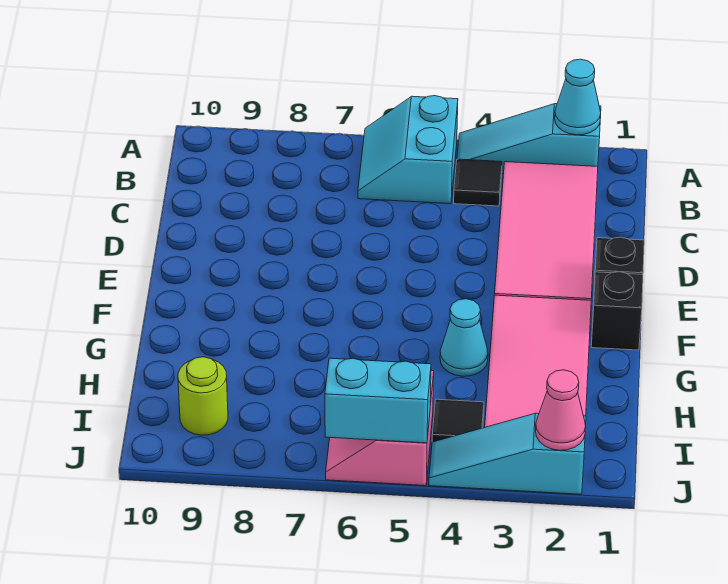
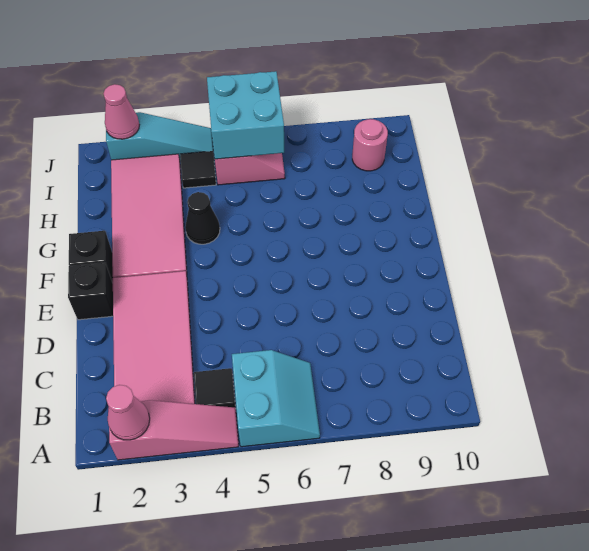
cyan slope A2:A4 level 1 top 2 -> pink slope A2:A4 level 1 top 2
cyan cone A2 level 2 -> pink cone A2 level 2
cyan cone G4 level 1 -> black cone G4 level 1
lime round brick I9 level 1 -> pink round brick I9 level 1
cyan brick J5:J6 level 2 -> cyan brick I5:J6 level 2

